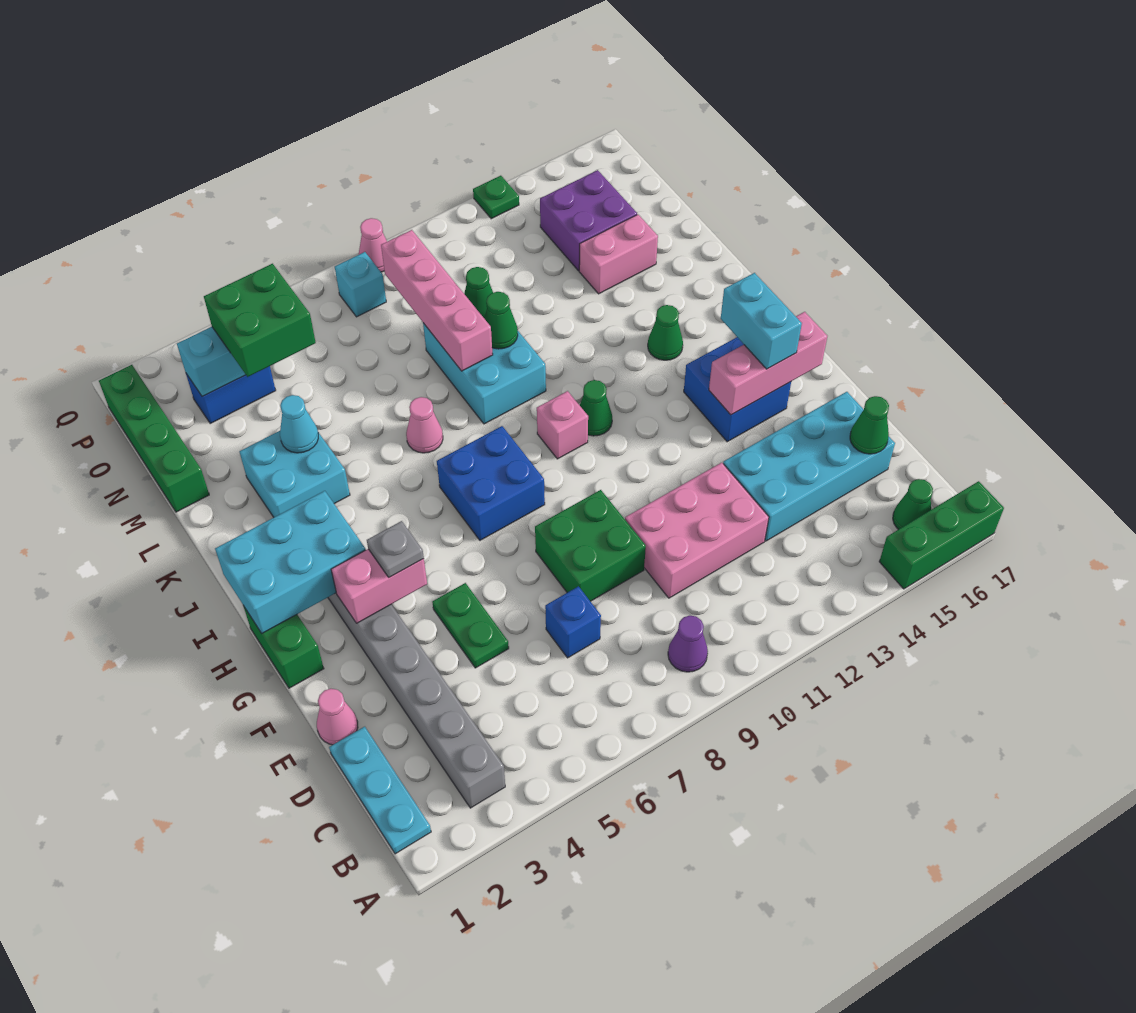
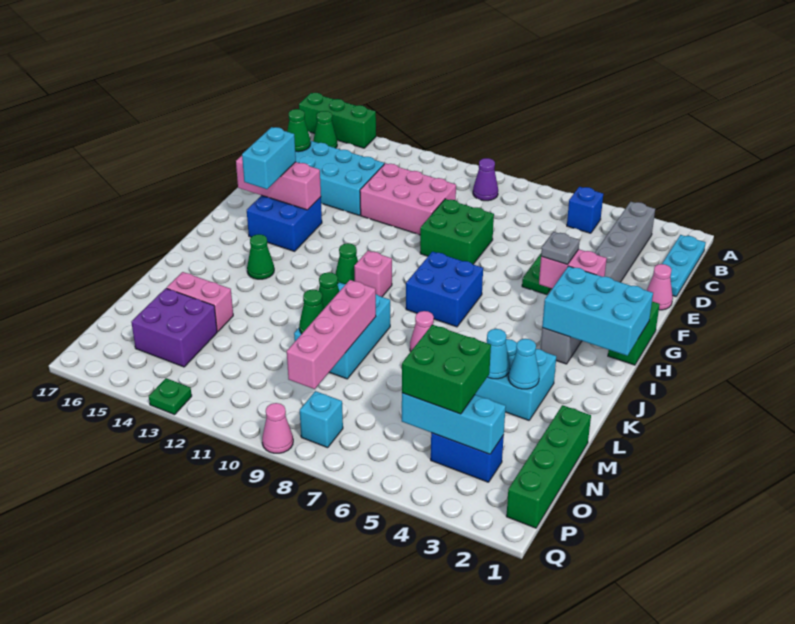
blue brick D7 level 1 -> blue brick B5 level 1
none -> cyan cone L3 level 2

